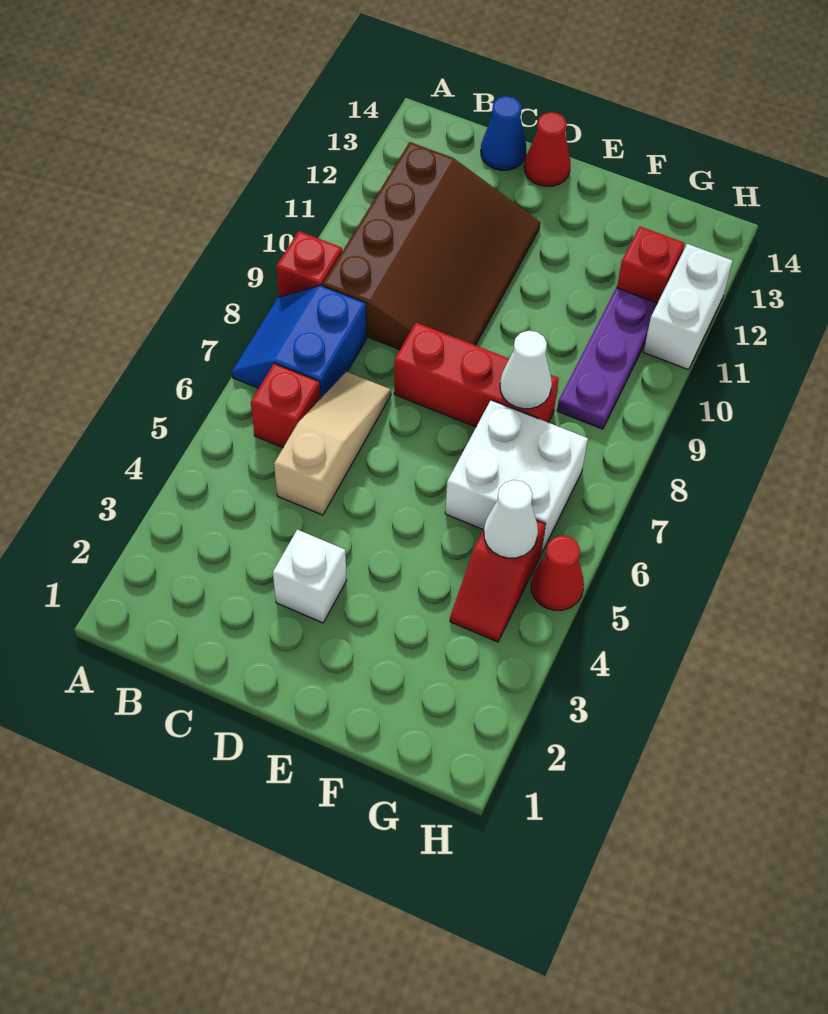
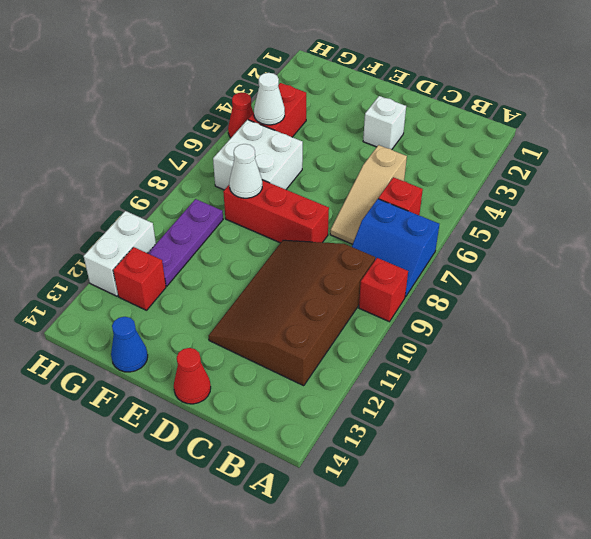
blue slope A7:B8 level 1 top B -> blue slope A7:B8 level 1 top 7
blue cone C14 level 1 -> blue cone F14 level 1
red slope G4:G5 level 1 top 5 -> red brick G4:G5 level 1

